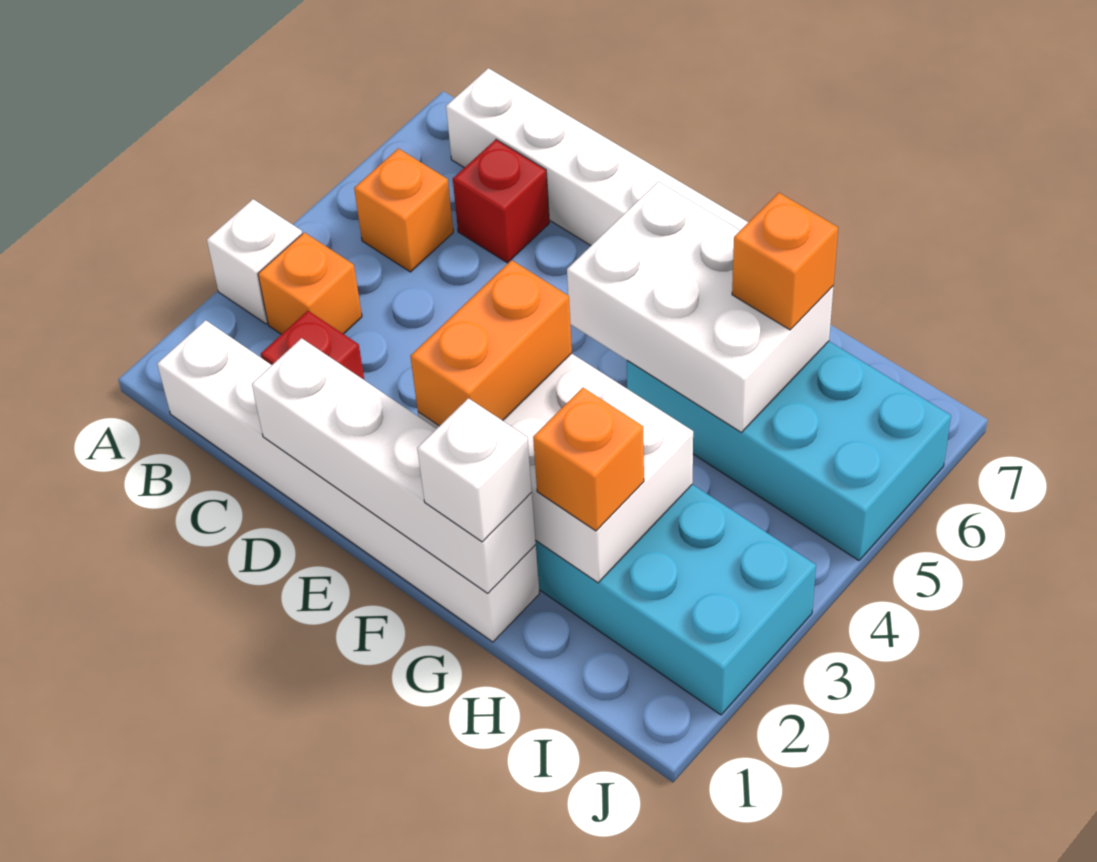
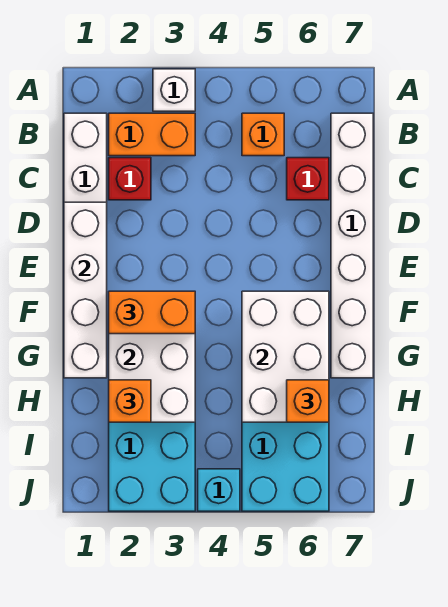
orange brick B3 level 1 -> orange brick B2:B3 level 1
white brick G1 level 3 -> none
none -> cyan brick J4 level 1

